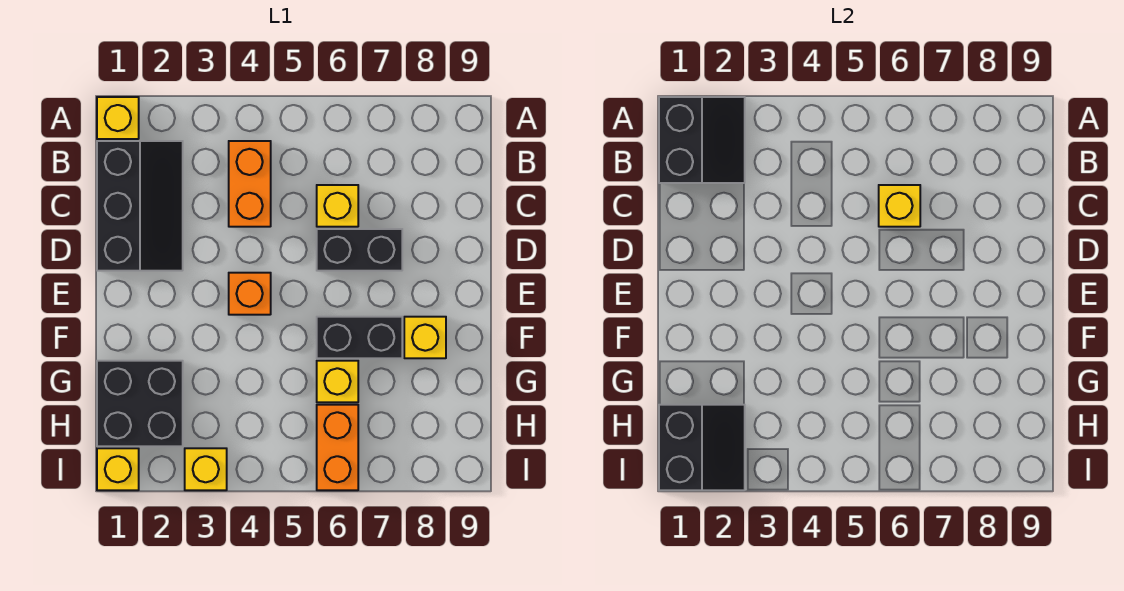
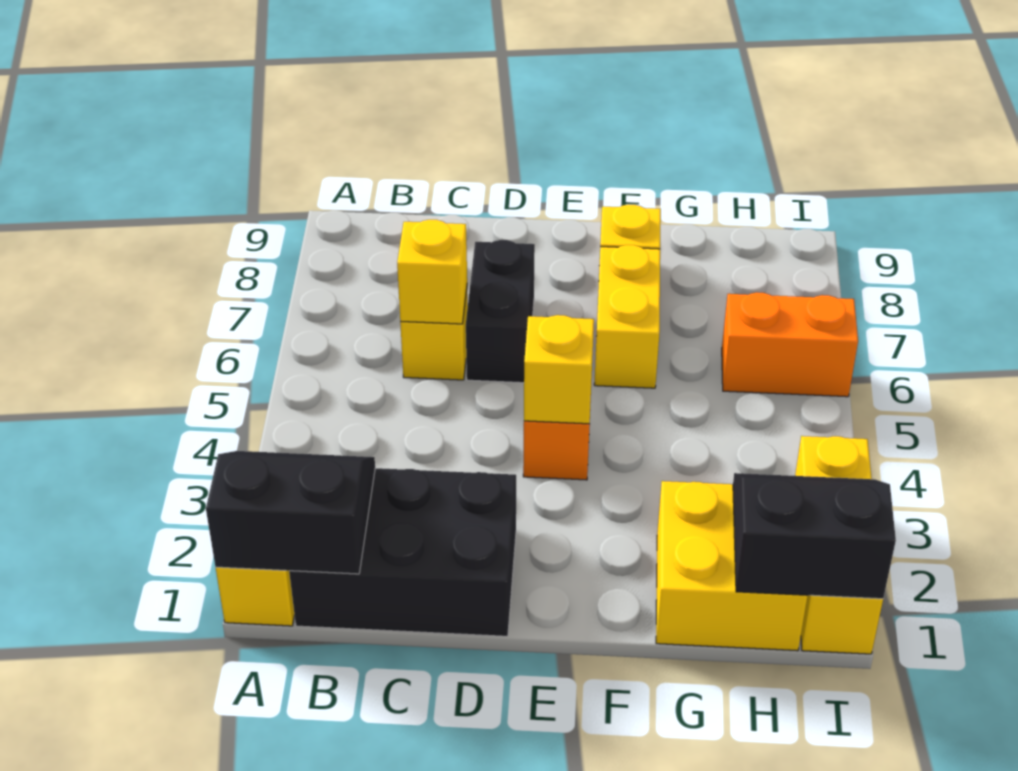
black slope B1:D2 level 1 top 1 -> black brick B1:D2 level 1
orange brick B4:C4 level 1 -> none
black brick F6:F7 level 1 -> yellow brick F6:F7 level 1
black brick G1:H2 level 1 -> yellow brick G1:H2 level 1
yellow brick G6 level 1 -> yellow brick E4 level 2

